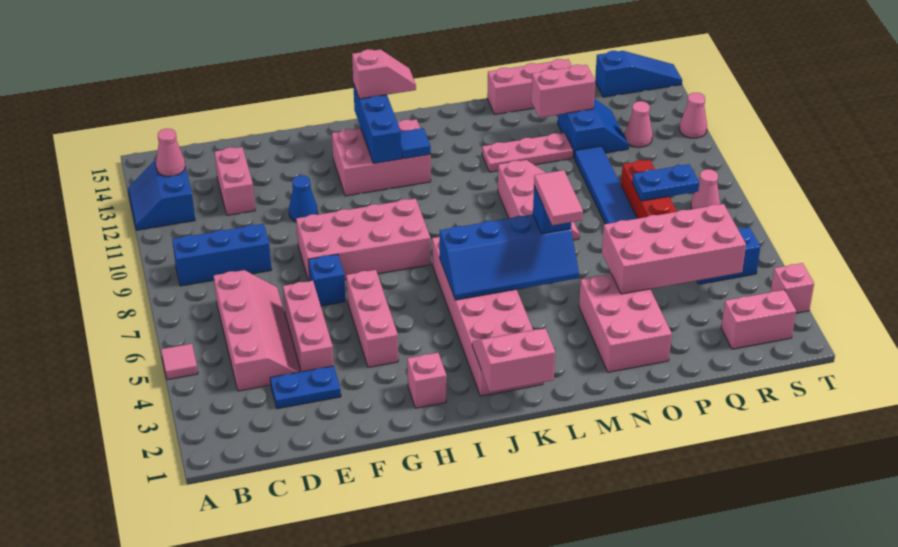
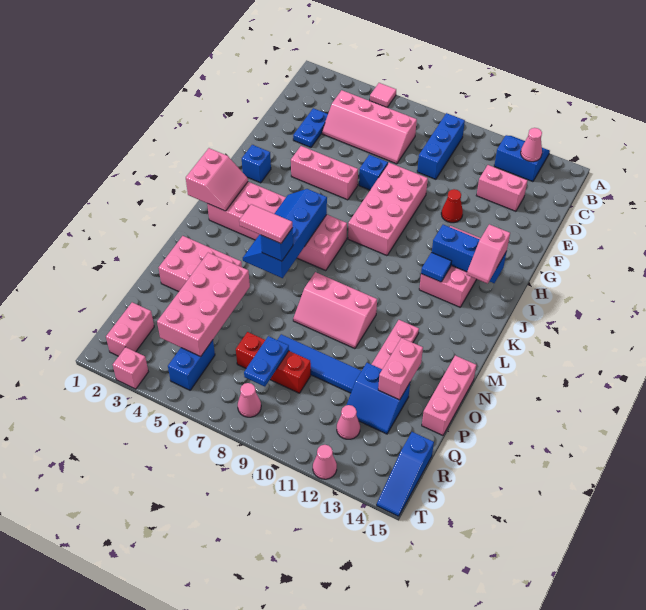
pink brick E4:E6 level 1 -> none
blue cone F11 level 1 -> red cone F11 level 1
pink brick H2 level 1 -> blue brick H2 level 1

